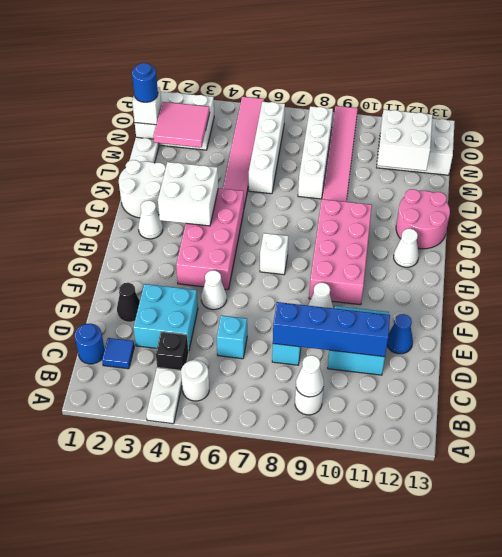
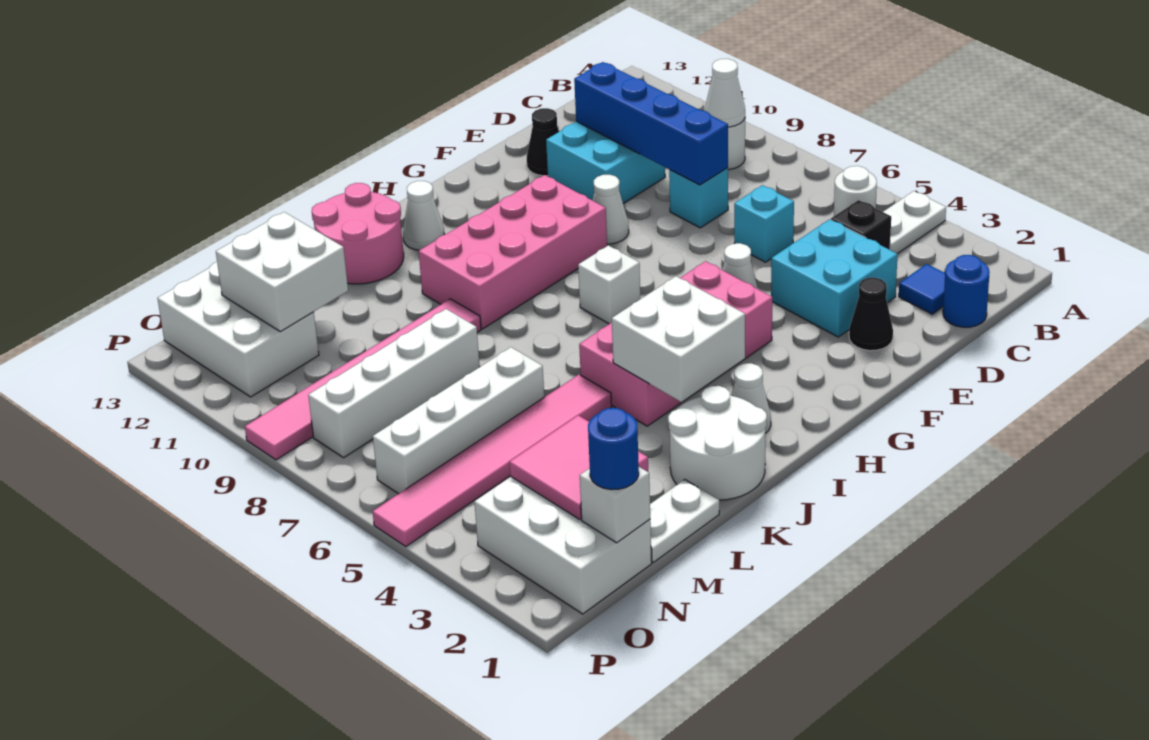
blue cone E12 level 1 -> black cone E12 level 1

